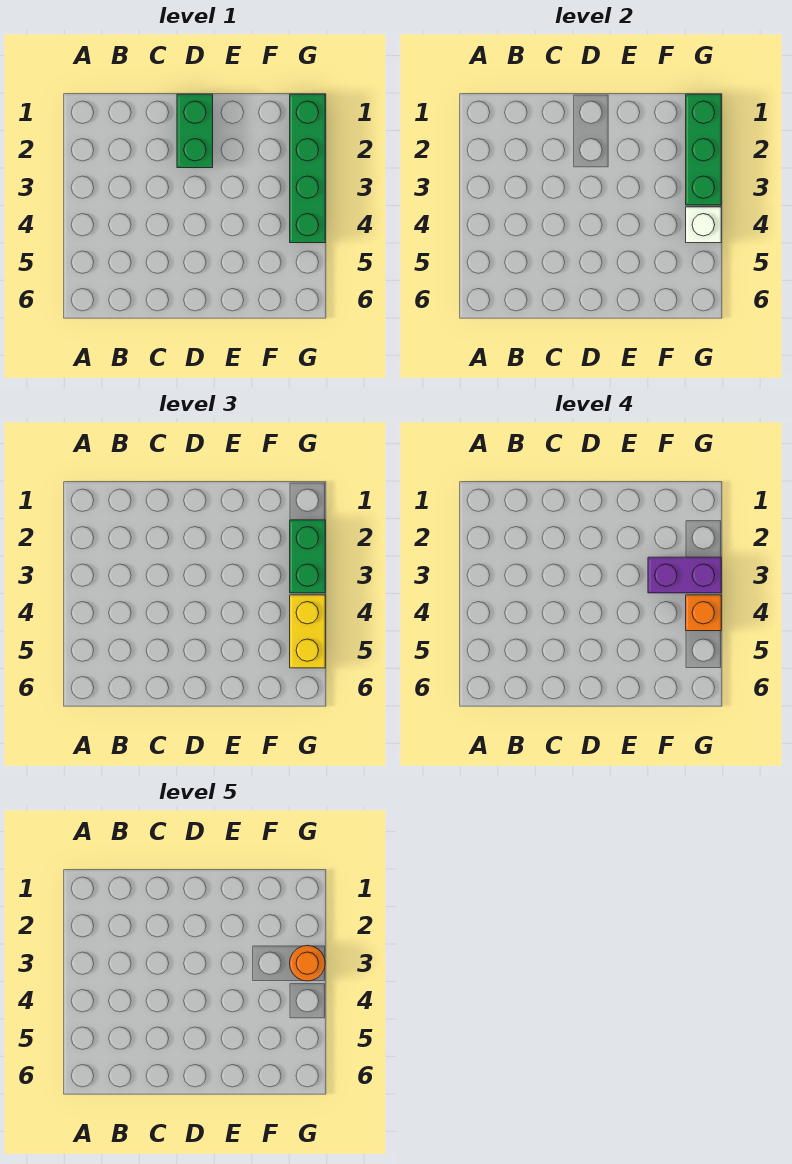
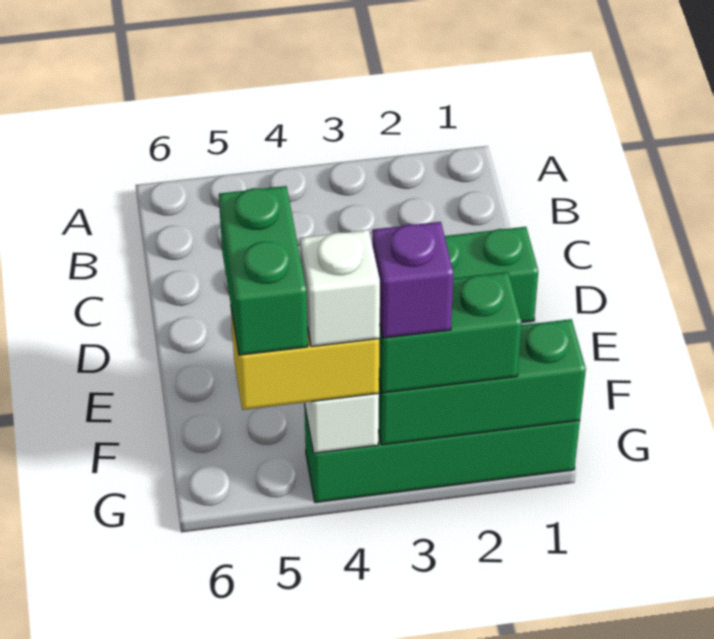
purple brick F3:G3 level 4 -> purple brick G3 level 4
none -> green brick F5:G5 level 4
orange round brick G3 level 5 -> none
orange brick G4 level 4 -> white brick G4 level 4

